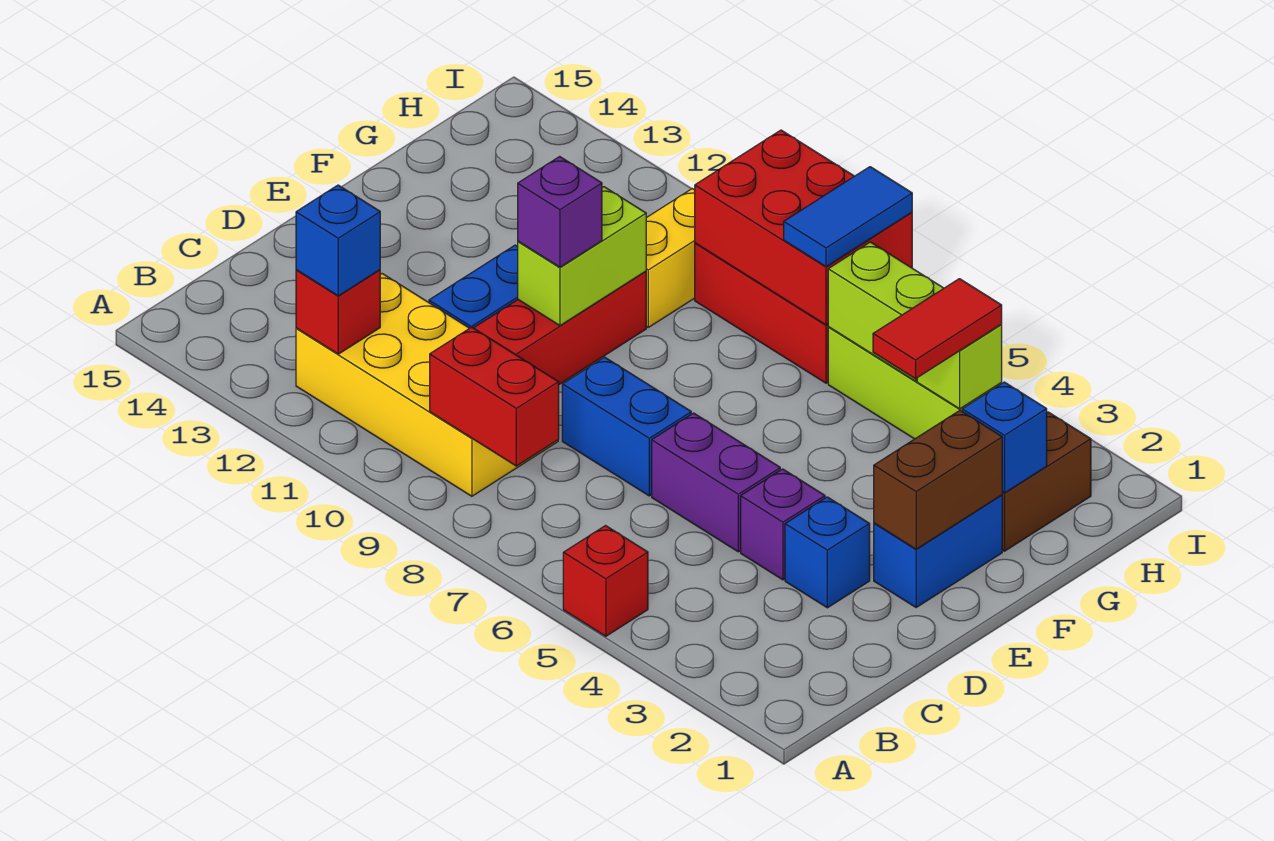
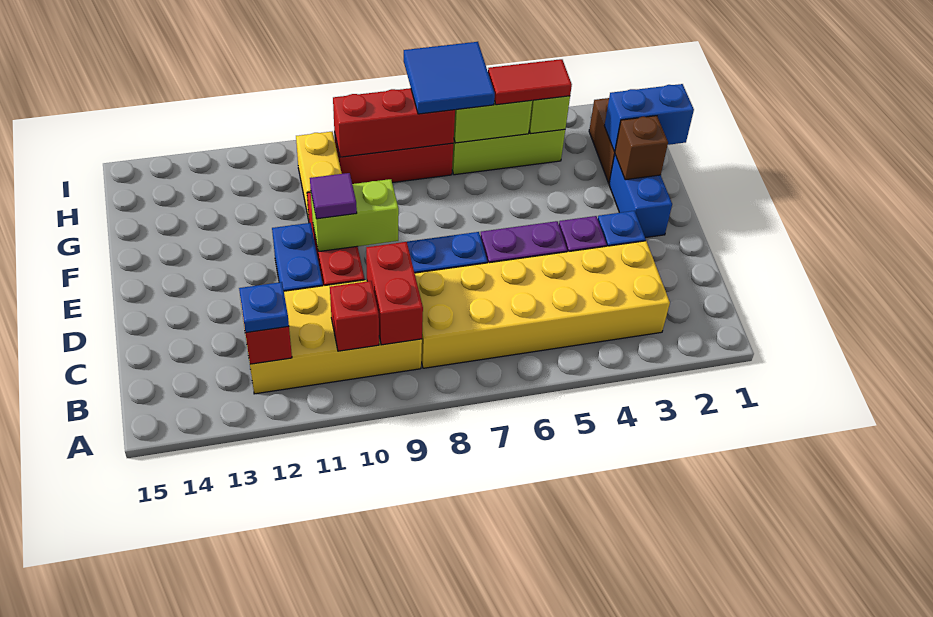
red brick A5 level 1 -> red brick B10 level 2
none -> yellow brick B3:C8 level 1
red brick B8:B9 level 2 -> red brick B9:C9 level 2
blue brick B12 level 3 -> blue plate B12 level 3
brown brick E2:F2 level 2 -> brown brick F2 level 2
lime brick E10:F10 level 2 -> lime brick E9:E10 level 2
purple brick E10 level 3 -> purple tile E10 level 3
blue brick G2 level 2 -> blue brick G1:G2 level 2
red tile G4:H4 level 3 -> red tile H4:H5 level 3
red brick H7:I9 level 2 -> red brick H7:H9 level 2
blue tile H7:I7 level 3 -> blue tile H6:I7 level 3

